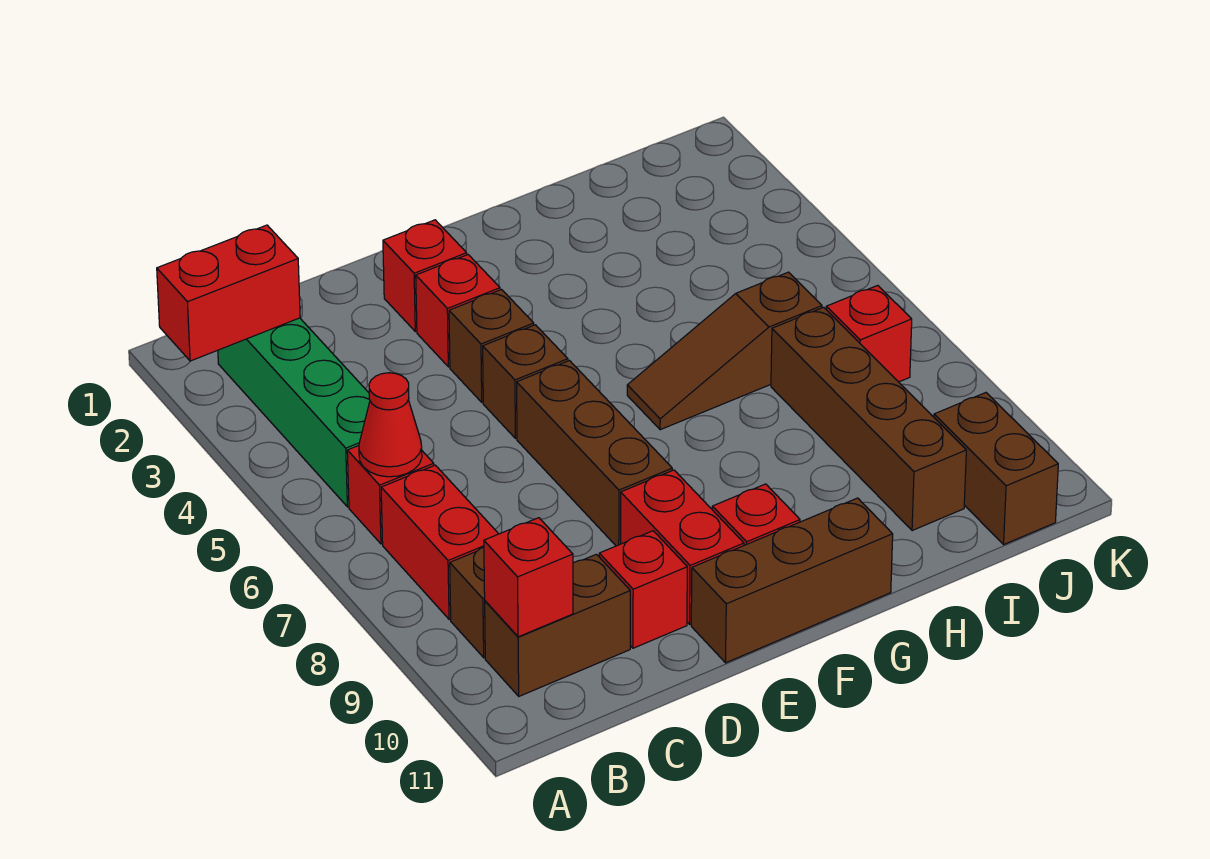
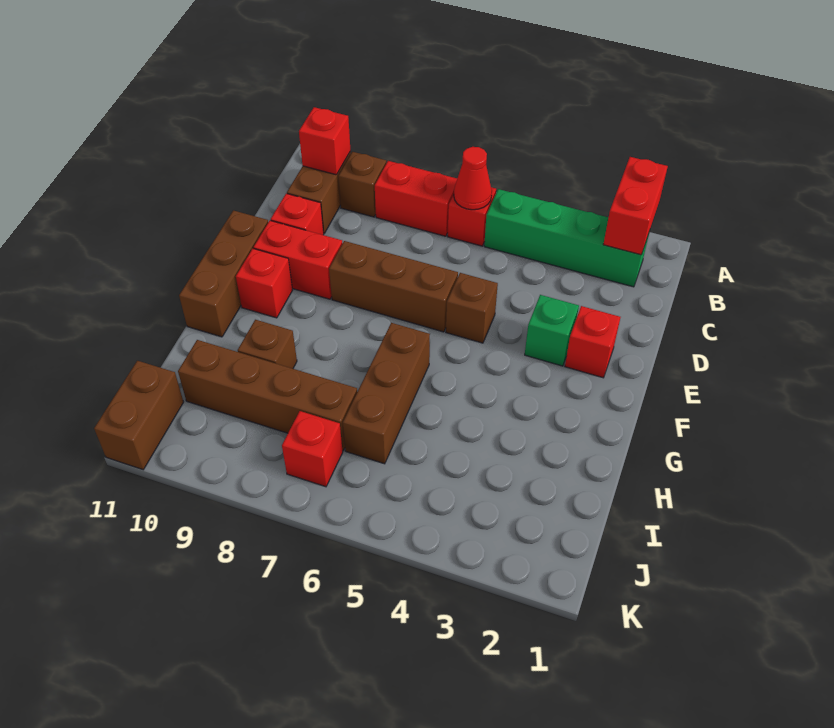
red brick E3 level 1 -> green brick E3 level 1
brown brick E4 level 1 -> brown brick H9 level 1
brown slope G6:I6 level 1 top I -> brown brick G6:I6 level 1
brown brick J10:J11 level 1 -> brown brick J11:K11 level 1

